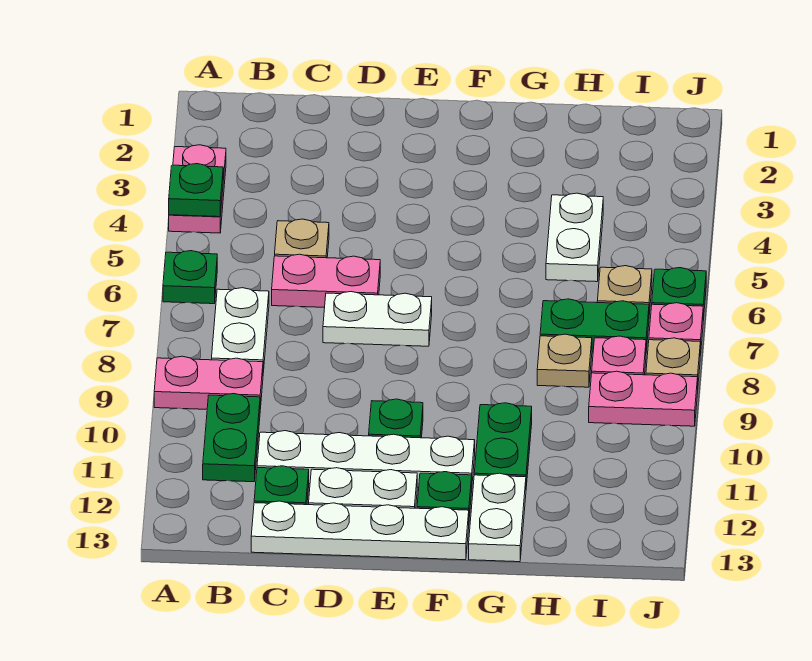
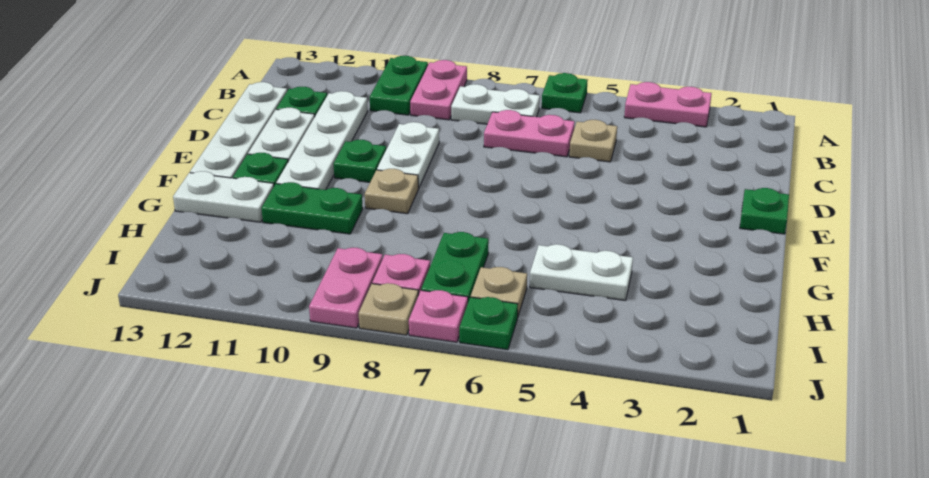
green plate A4 level 2 -> green plate E1 level 1
green plate B10:B11 level 1 -> green plate A10:B10 level 1
pink plate C6:D6 level 1 -> pink plate C6:C7 level 1
white plate D7:E7 level 1 -> white plate D9:E9 level 1
tan plate H8 level 1 -> tan plate F9 level 1

